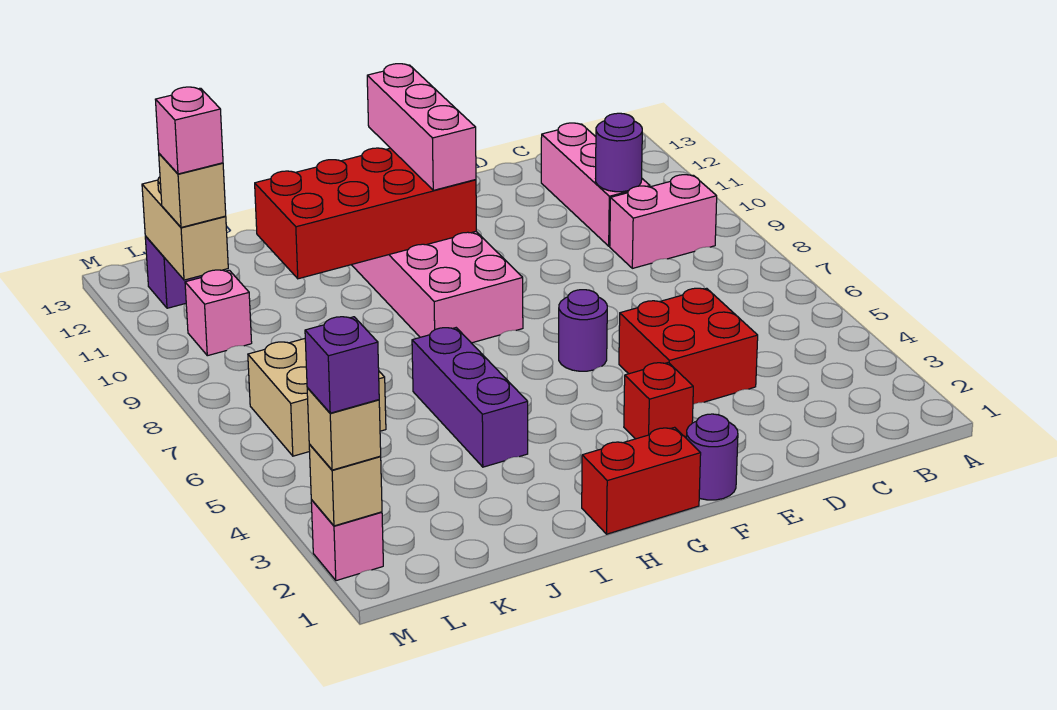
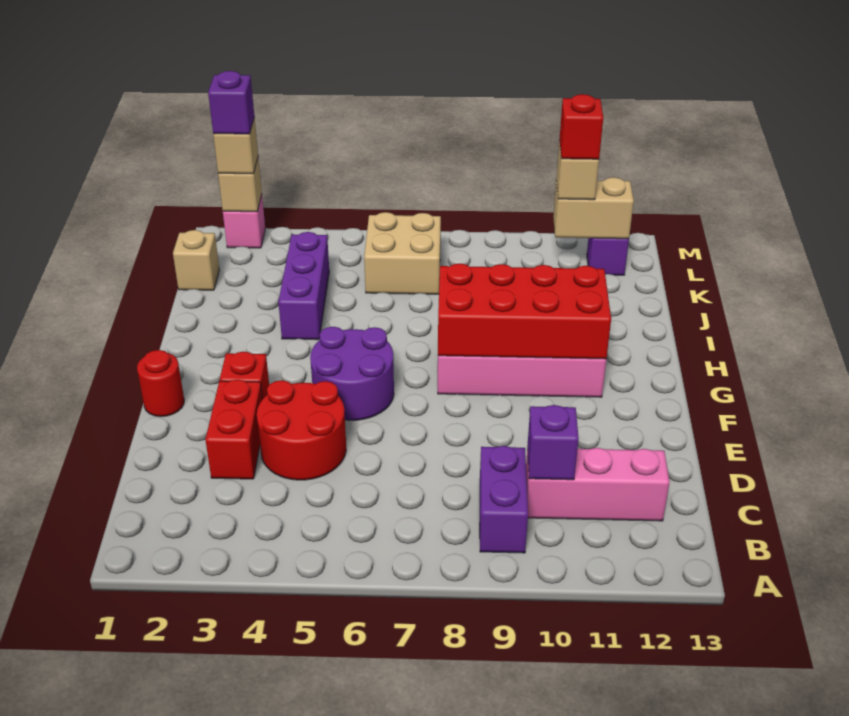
pink brick B9:C9 level 1 -> purple brick B9:C9 level 1
purple round brick C10 level 2 -> purple brick C10 level 2
red brick D4:E5 level 1 -> red round brick D4:E5 level 1
purple round brick F1 level 1 -> red round brick F1 level 1
purple round brick F6 level 1 -> purple round brick F5:G6 level 1
red brick G1:H1 level 1 -> red brick D3:E3 level 1
red brick G10:J11 level 2 -> red brick G8:H11 level 2
pink brick G10:G12 level 3 -> none
purple brick I4:I6 level 1 -> purple brick I4:K4 level 1
none -> tan brick K1 level 1
pink brick L10 level 1 -> none
pink brick L11 level 4 -> red brick L11 level 4

